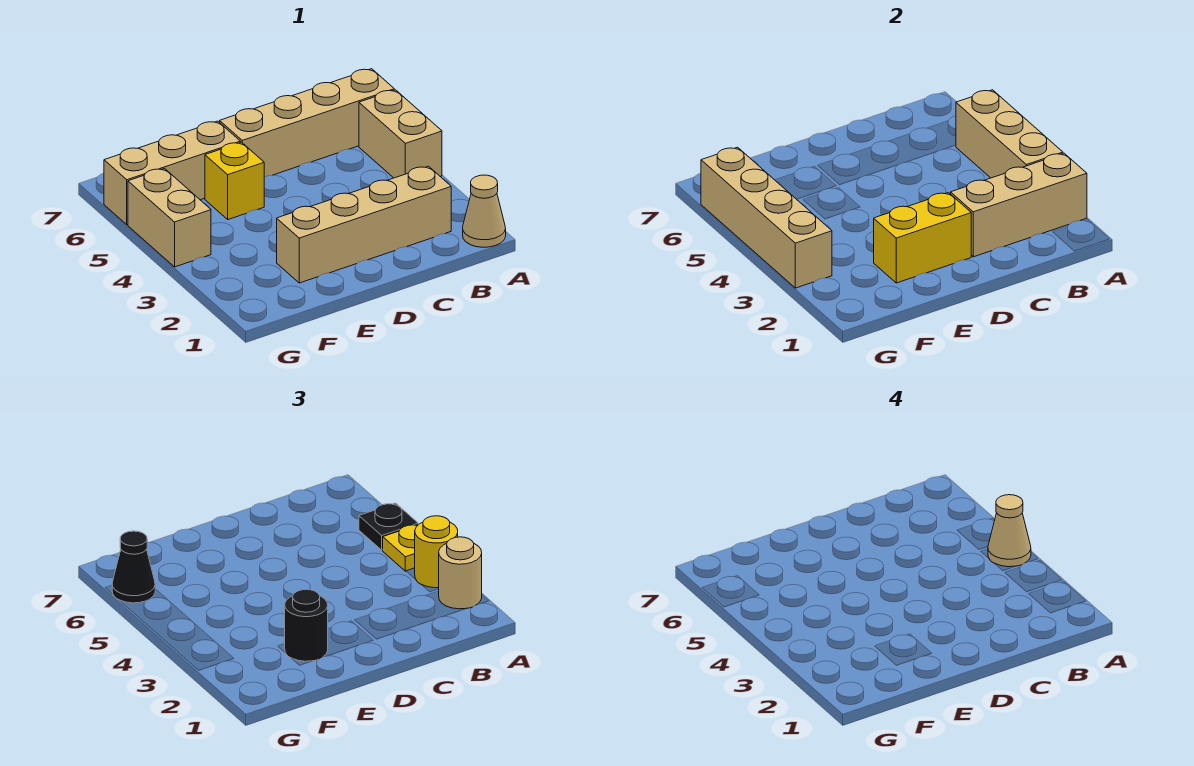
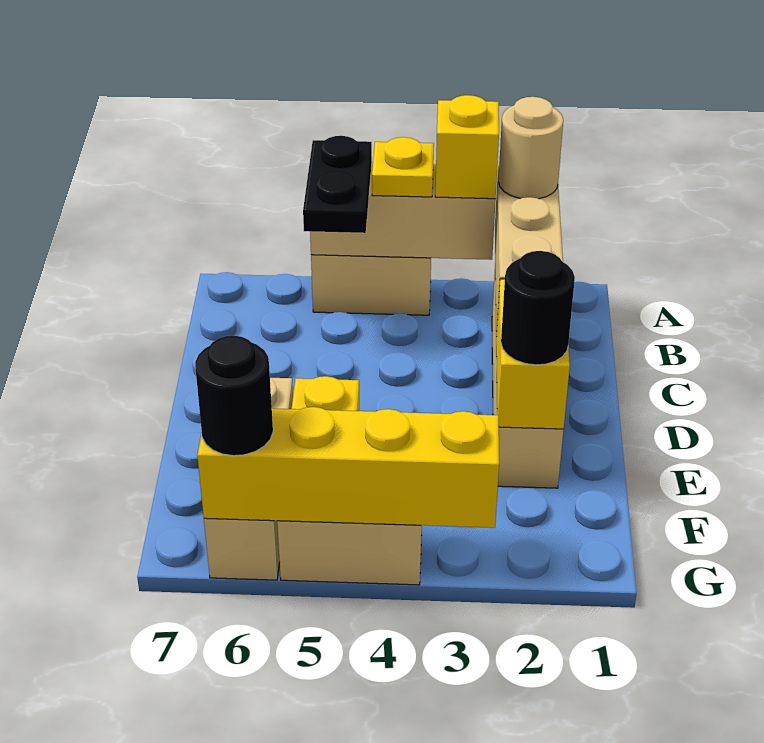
tan cone A1 level 1 -> none
yellow round brick A3 level 3 -> yellow brick A3 level 3
tan cone A4 level 4 -> none
black plate A5 level 3 -> black plate A5:B5 level 3
tan brick A6:D6 level 1 -> none
tan brick G3:G6 level 2 -> yellow brick G3:G6 level 2
black cone G6 level 3 -> black round brick G6 level 3

